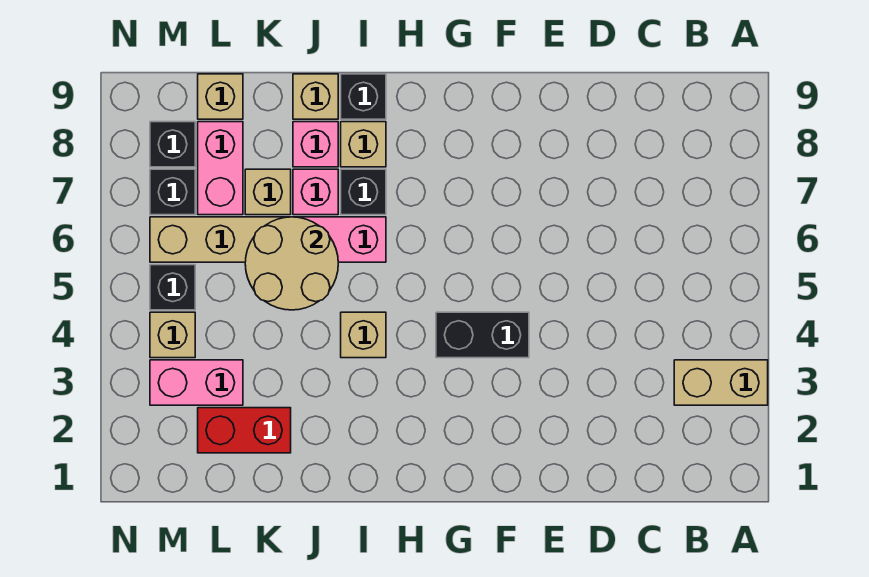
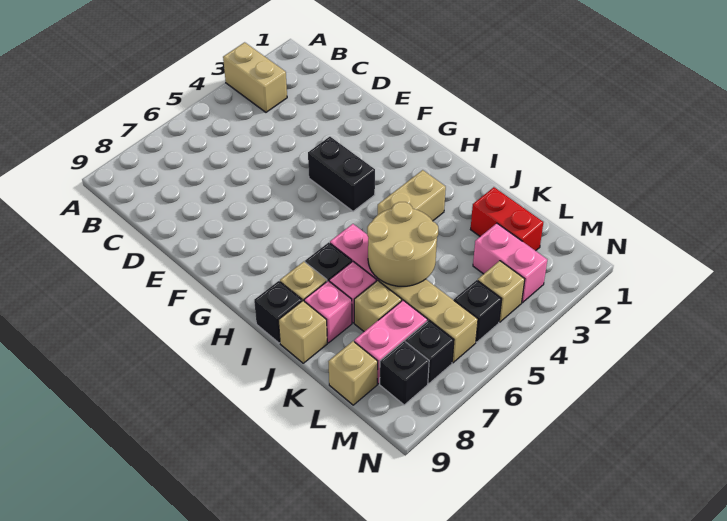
tan brick I4 level 1 -> tan brick I3:I4 level 1

